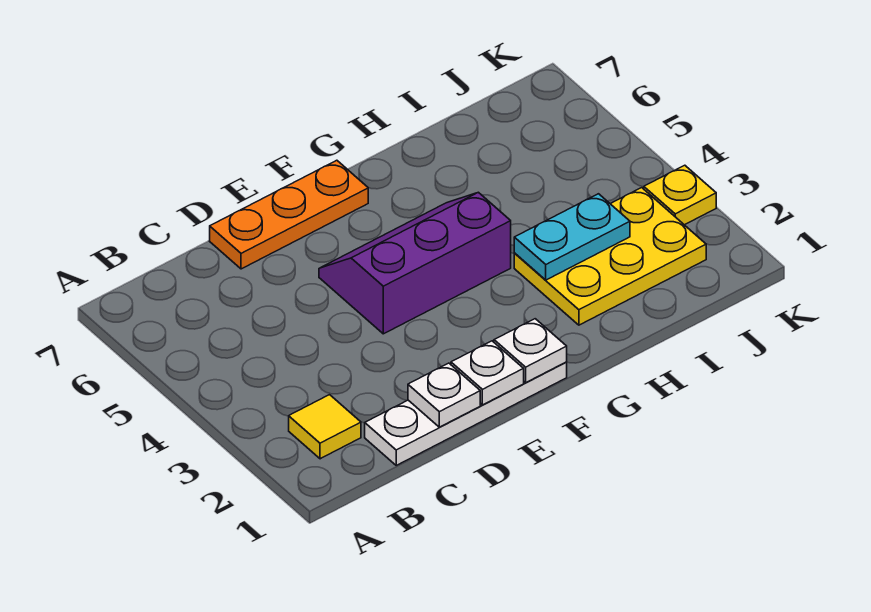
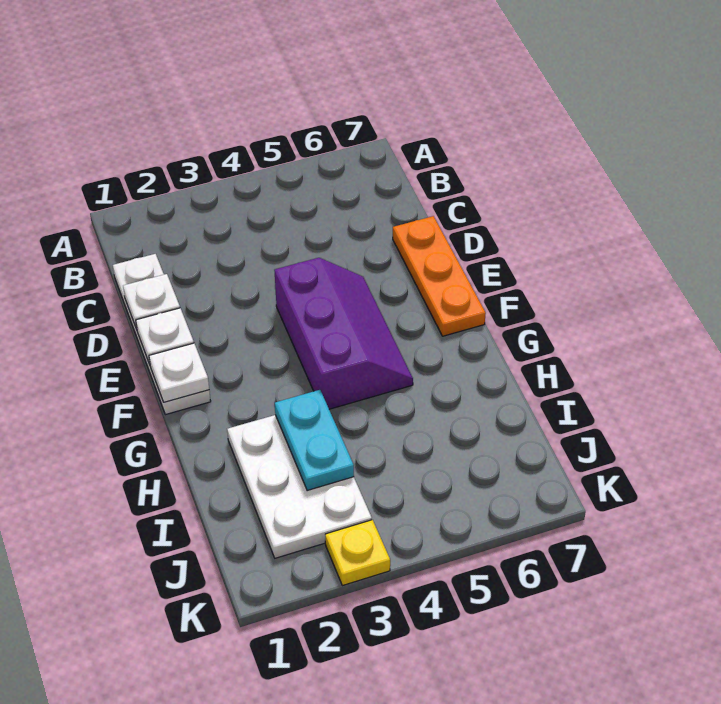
yellow tile B2 level 1 -> none
yellow plate H2:J3 level 1 -> white plate H2:J3 level 1

